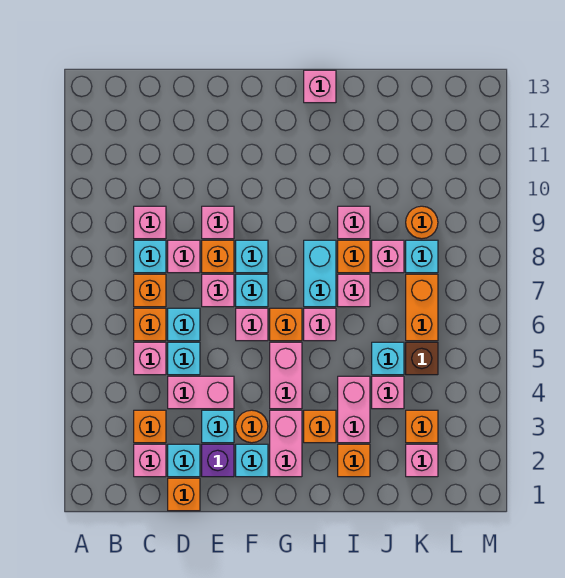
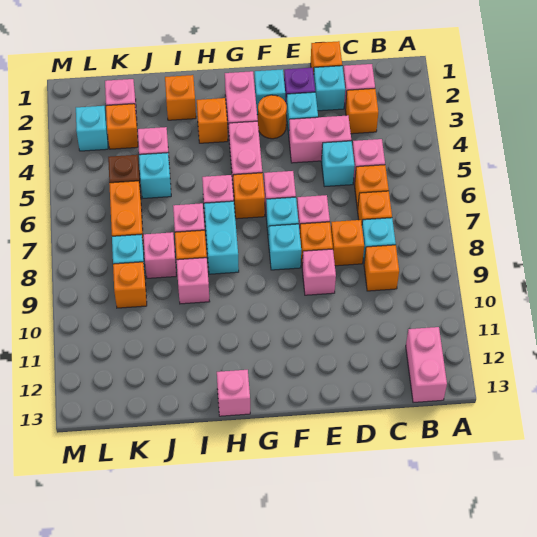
pink brick C9 level 1 -> orange brick C9 level 1
cyan brick D6 level 1 -> cyan brick L3 level 1
pink brick D8 level 1 -> orange brick D8 level 1
pink brick I3:I4 level 1 -> pink brick B12:B13 level 1
orange round brick K9 level 1 -> orange brick K9 level 1

